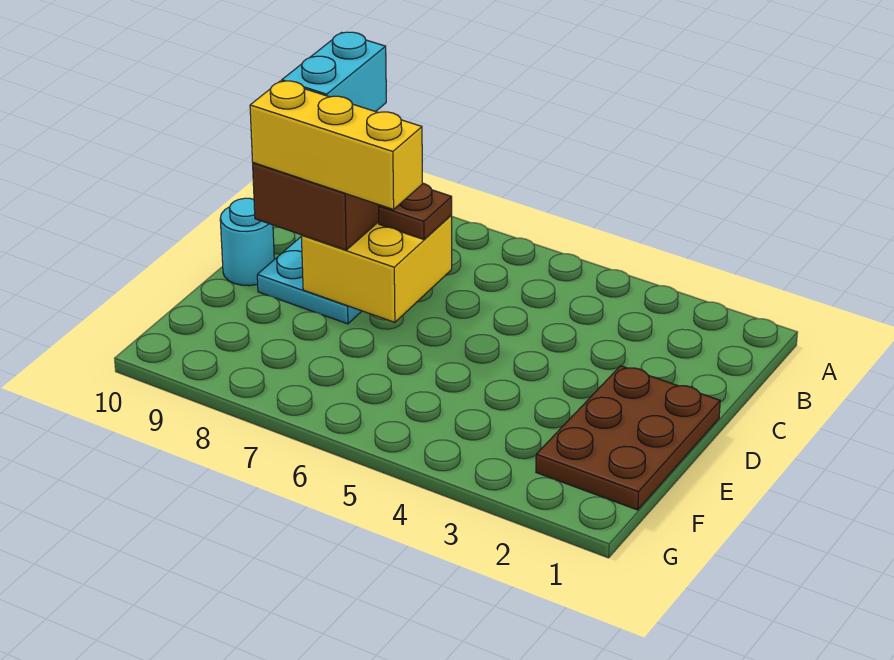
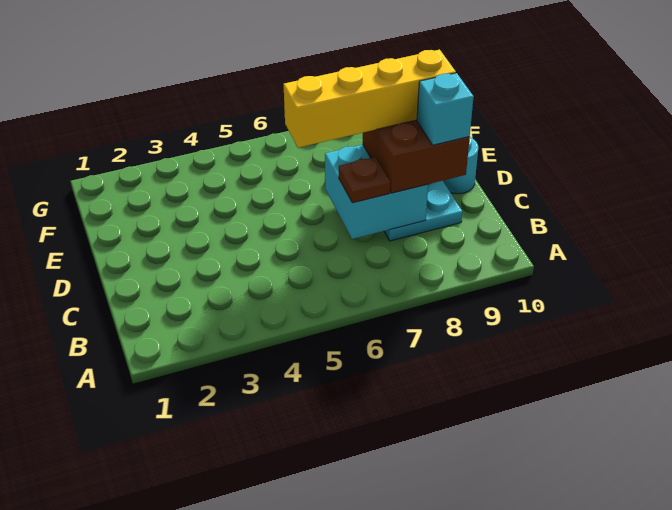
cyan brick B9:C9 level 4 -> cyan brick C9 level 4
yellow brick C7:D8 level 2 -> cyan brick C7:D8 level 2
brown plate D1:F2 level 1 -> none
yellow brick D7:D9 level 4 -> yellow brick D6:D9 level 4

